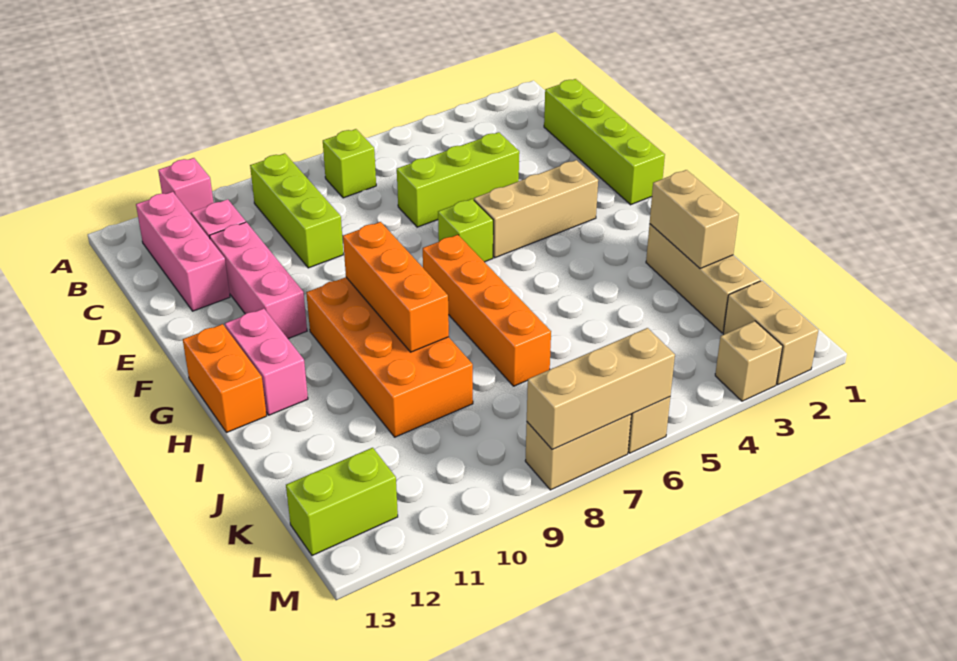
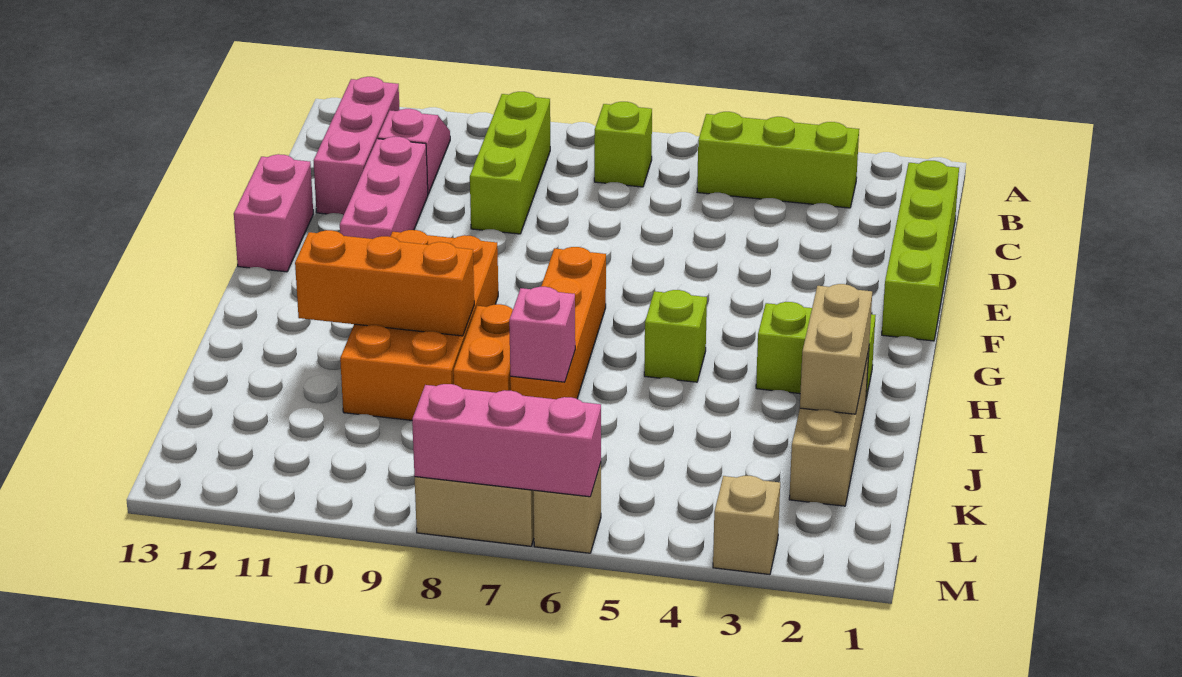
pink brick A11 level 1 -> pink brick J7 level 2
lime brick D4:D6 level 1 -> lime brick B3:B5 level 1
tan brick F3:F5 level 1 -> none
lime brick F6 level 1 -> lime brick H5 level 1
orange brick G9:I9 level 2 -> orange brick I9:I11 level 2
pink brick G12:H12 level 1 -> pink brick E13:F13 level 1
orange brick G13:H13 level 1 -> orange brick I8:J8 level 1
tan brick L2:M2 level 1 -> none
lime brick L12:L13 level 1 -> lime brick H2:H3 level 1
tan brick M6:M8 level 2 -> pink brick M6:M8 level 2

